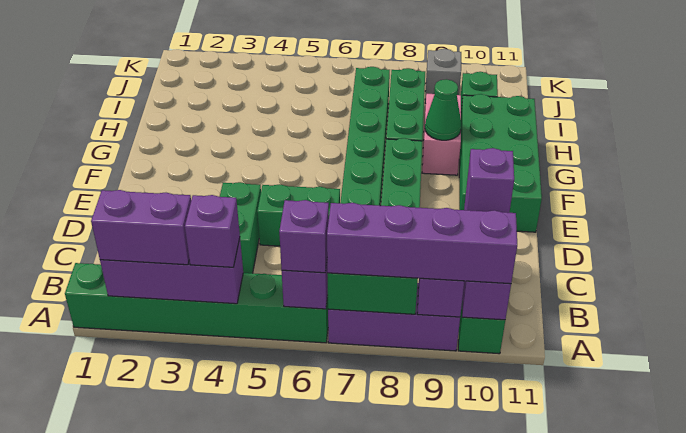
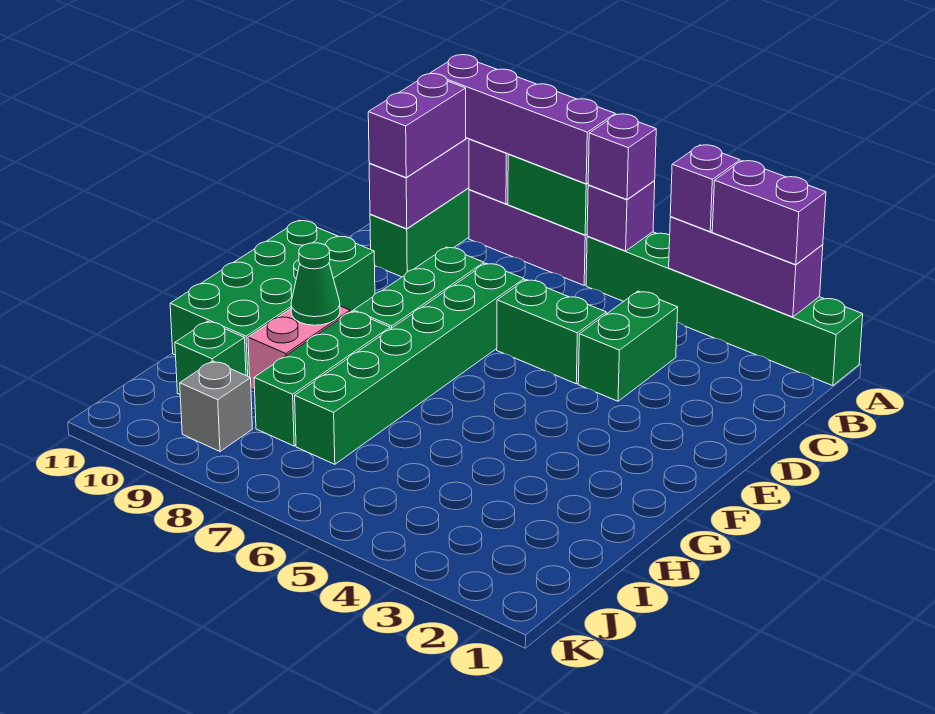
purple brick C10 level 3 -> purple brick B10:C10 level 3

